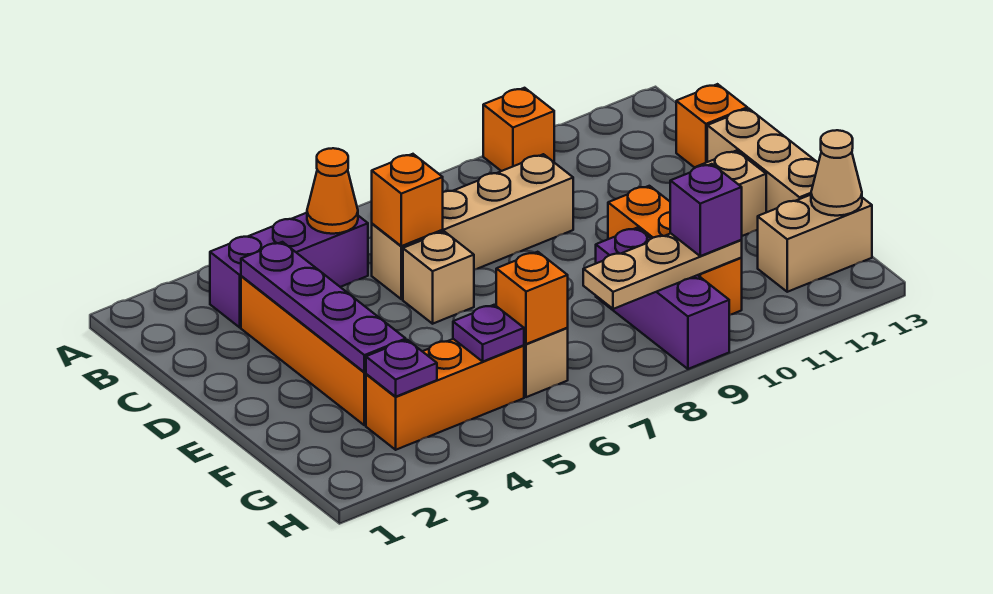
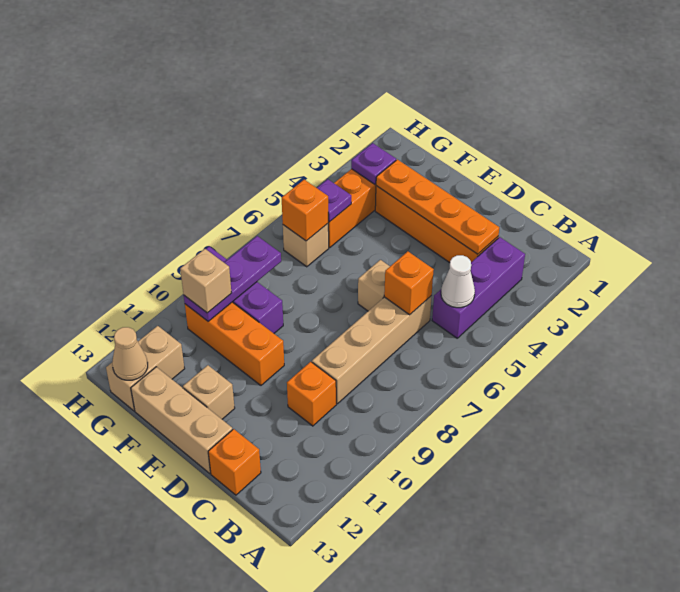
orange brick A10 level 1 -> orange brick C10 level 1
orange cone B5 level 2 -> white cone B5 level 2
purple plate C3:F3 level 2 -> orange plate C3:F3 level 2
tan plate G8:G10 level 2 -> purple plate G8:G10 level 2
purple brick G10 level 3 -> tan brick G10 level 3

